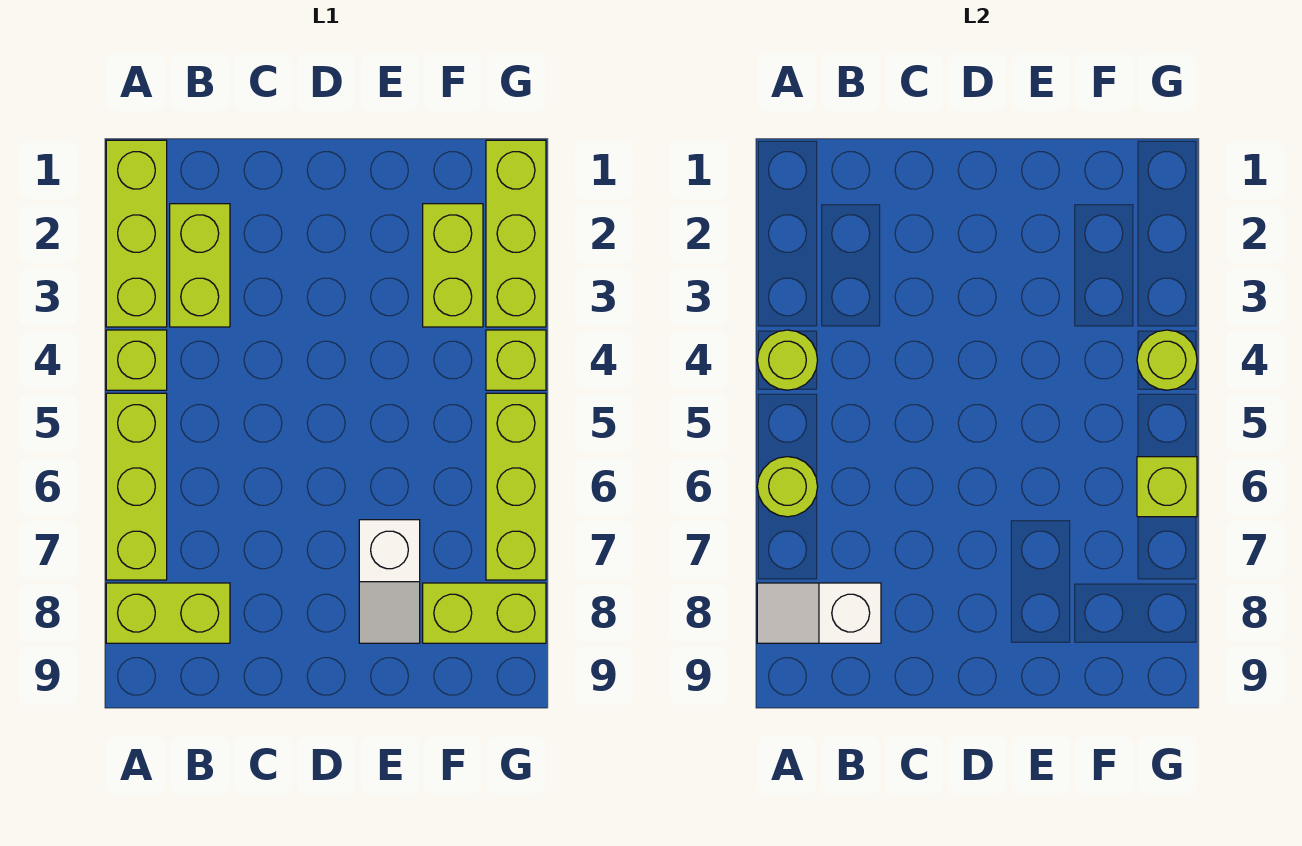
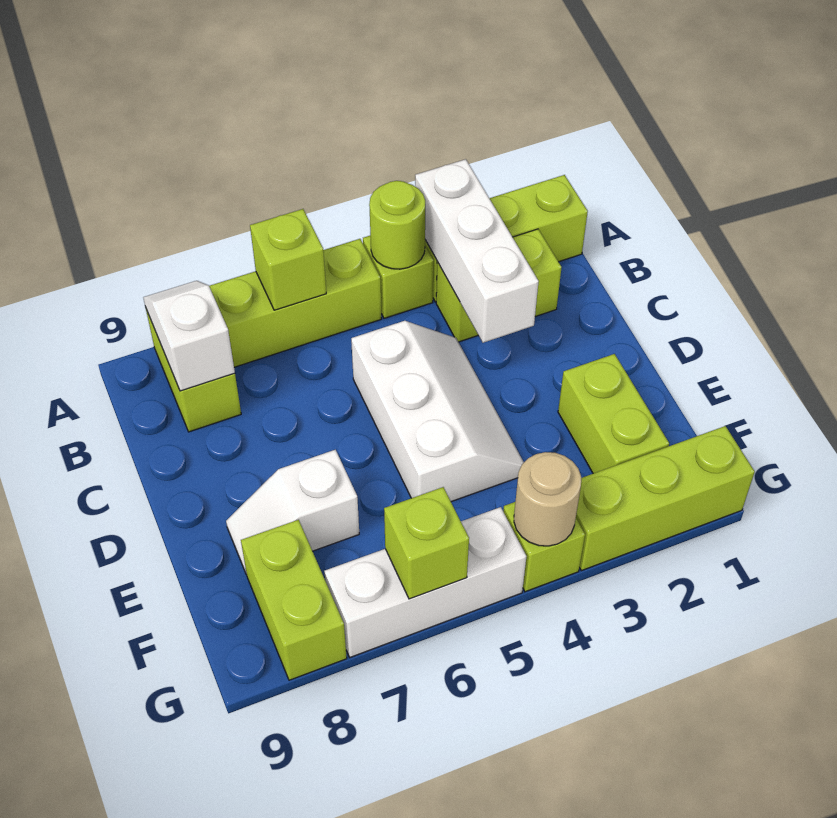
none -> white brick A3:C3 level 2
lime round brick A6 level 2 -> lime brick A6 level 2
none -> white slope C4:E5 level 1 top 5
lime brick F2:F3 level 1 -> lime brick E2:F2 level 1
lime round brick G4 level 2 -> tan round brick G4 level 2
lime brick G5:G7 level 1 -> white brick G5:G7 level 1

